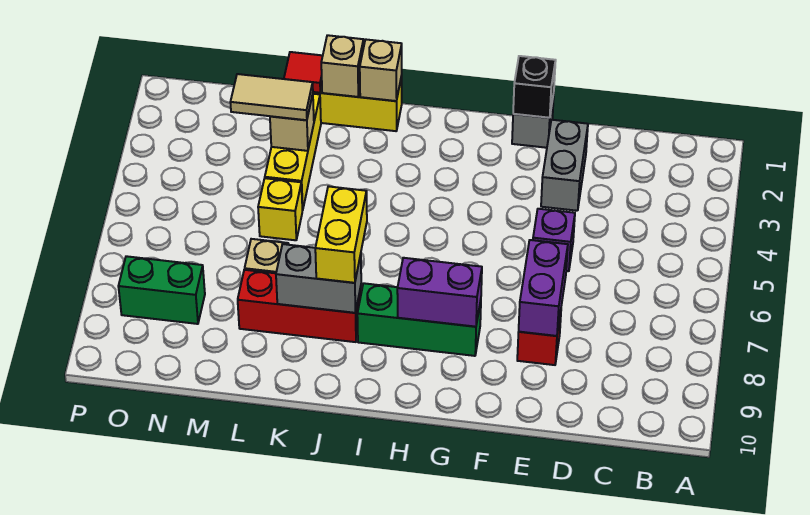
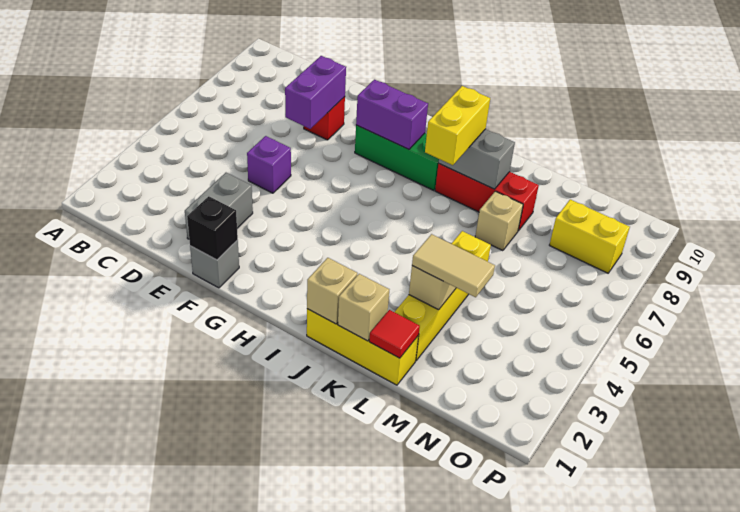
green brick N8:O8 level 1 -> yellow brick N8:O8 level 1

